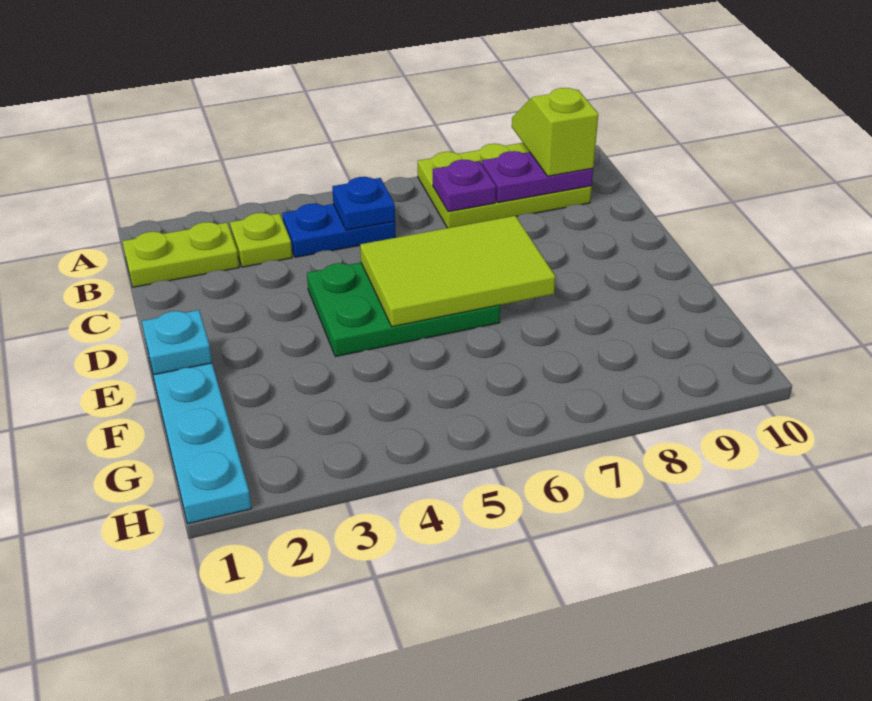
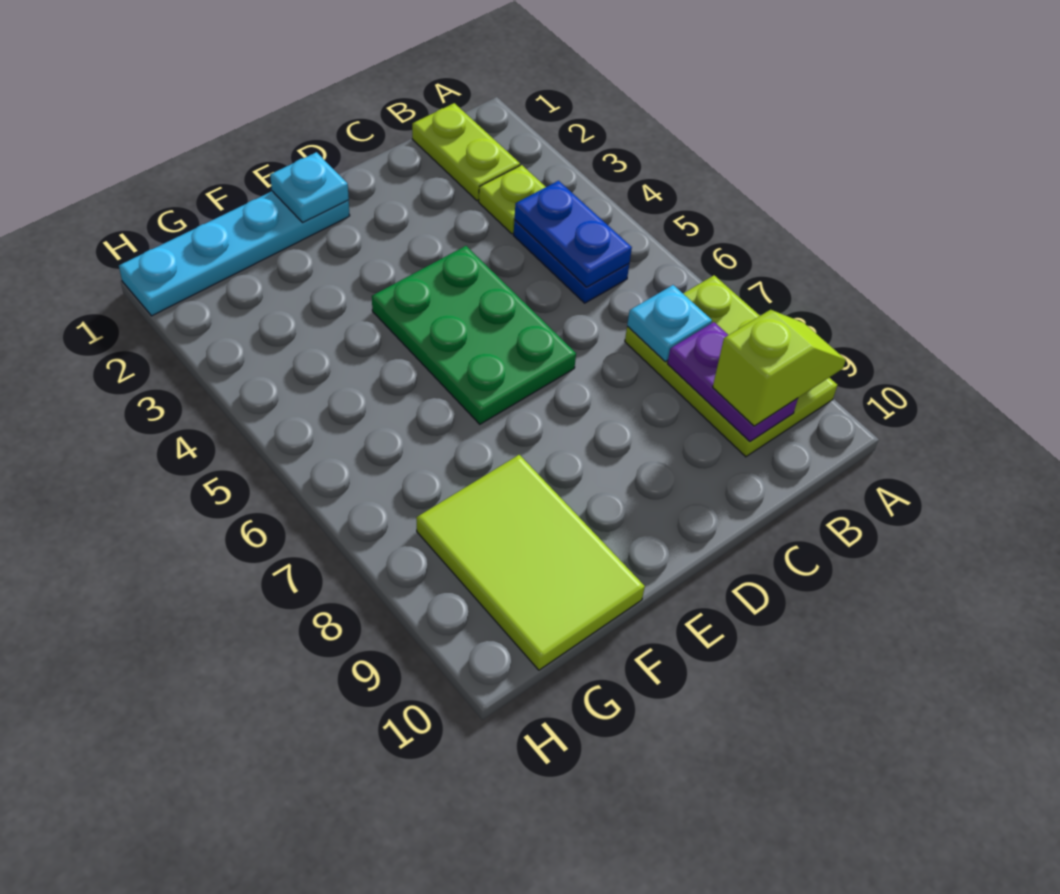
blue plate B5 level 2 -> blue plate B4:B5 level 2
purple plate B7 level 2 -> cyan plate B7 level 2
lime tile D5:E7 level 2 -> lime tile F8:G10 level 1

